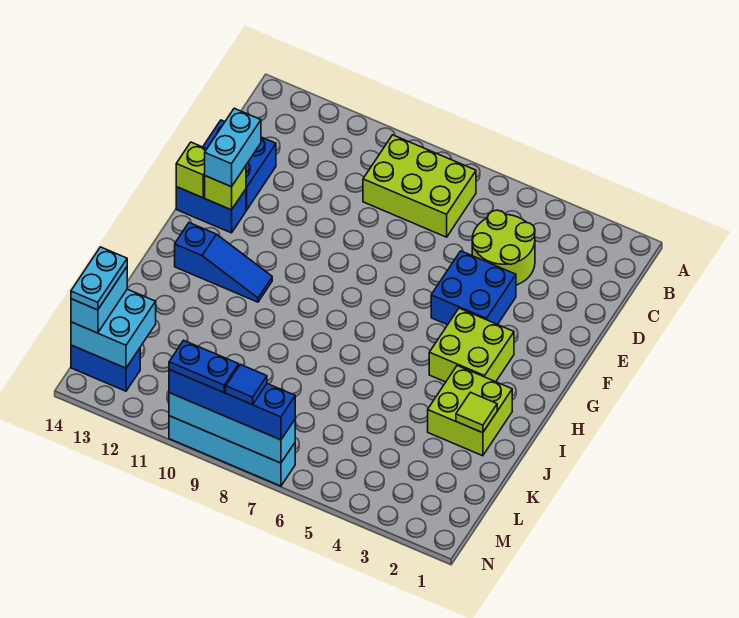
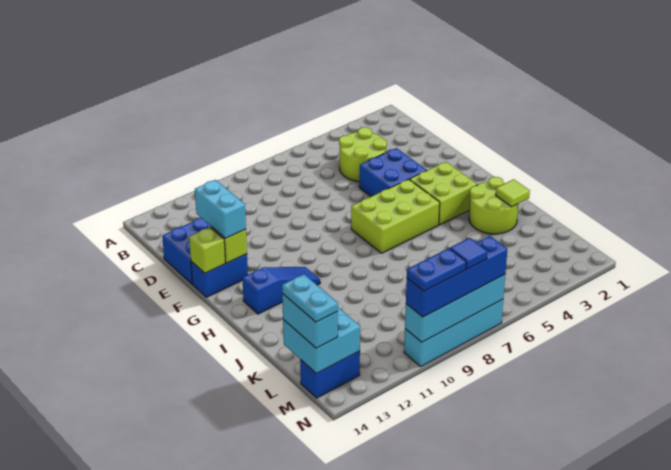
lime brick B7:C9 level 1 -> lime brick G5:H7 level 1
lime brick I2:J3 level 1 -> lime round brick I2:J3 level 1

